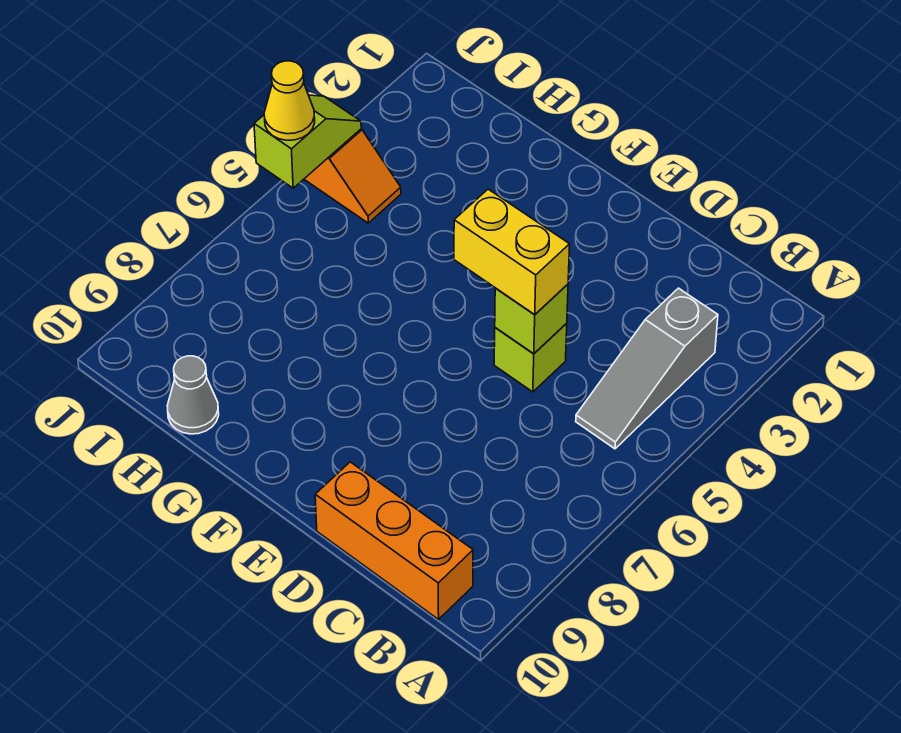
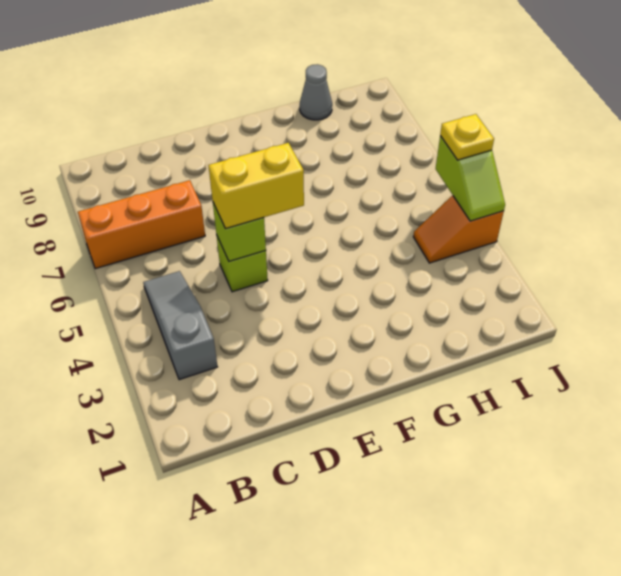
orange brick B10:D10 level 1 -> orange brick A7:C7 level 1
yellow cone J5 level 3 -> yellow plate J5 level 3

